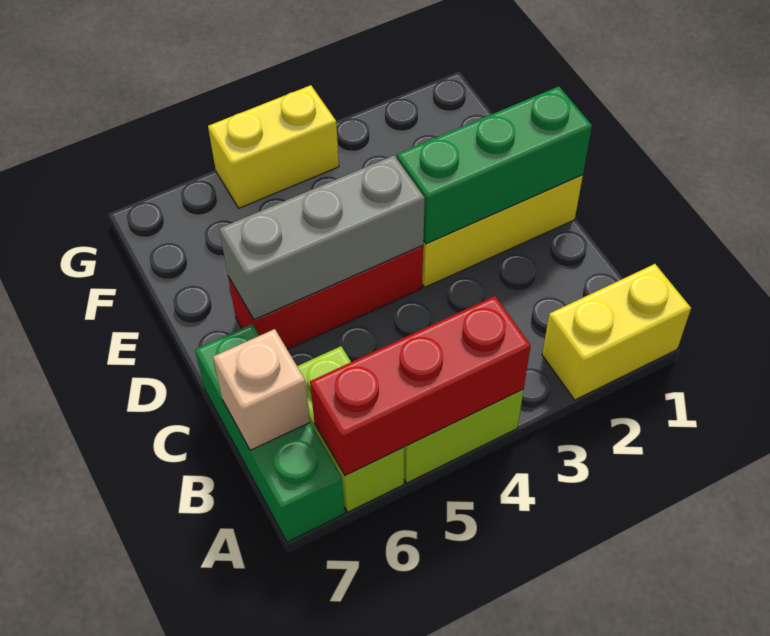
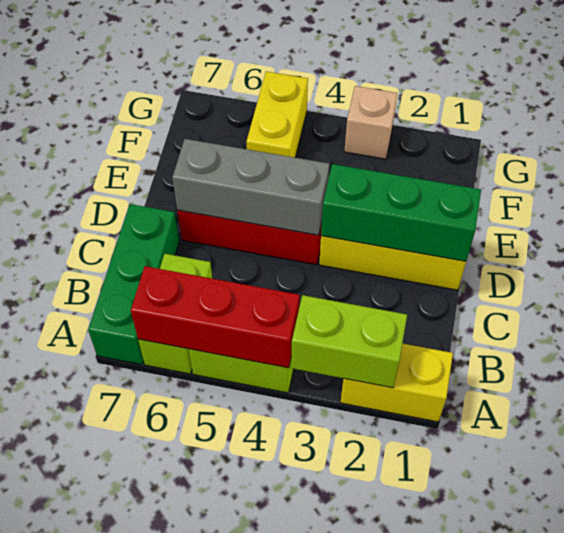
none -> lime brick A2:A3 level 2
tan brick B7 level 2 -> tan brick G3 level 1
yellow brick G4:G5 level 1 -> yellow brick F5:G5 level 1

